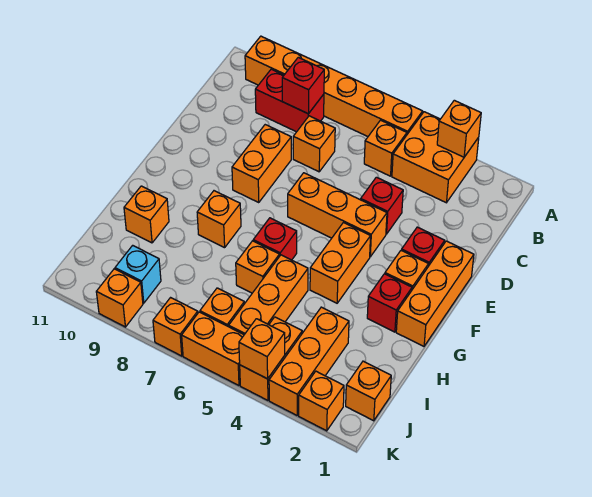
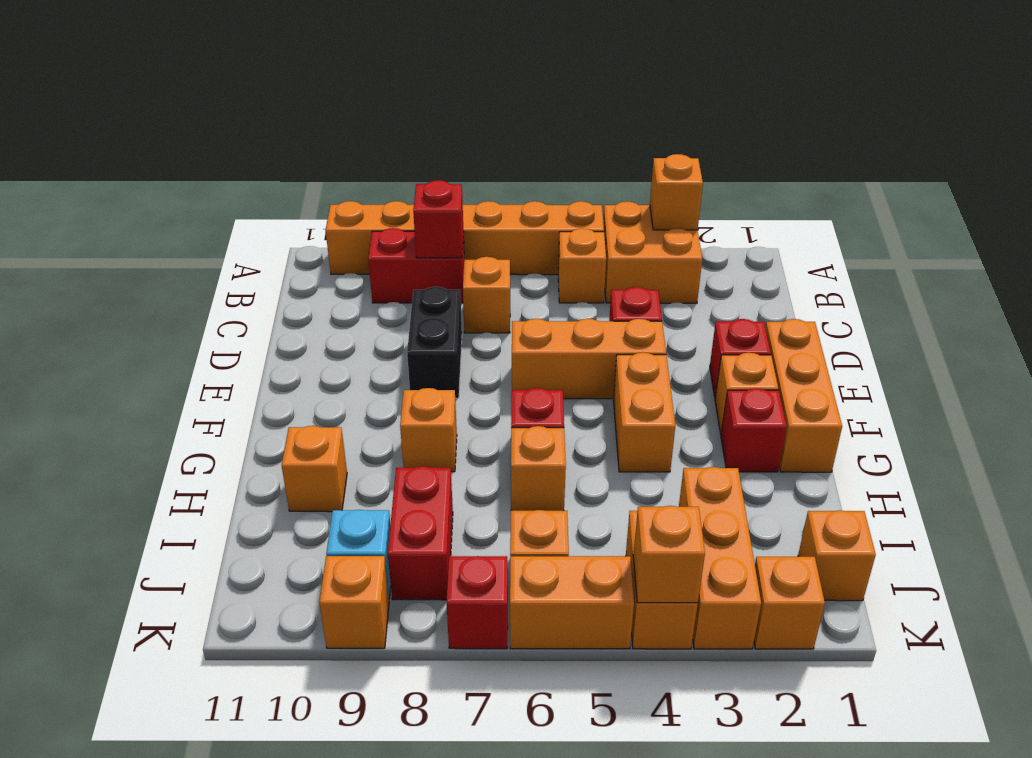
orange brick D8:E8 level 1 -> black brick D8:E8 level 1
orange brick H5:J5 level 1 -> none
none -> red brick I8:J8 level 1
orange brick K7 level 1 -> red brick K7 level 1

